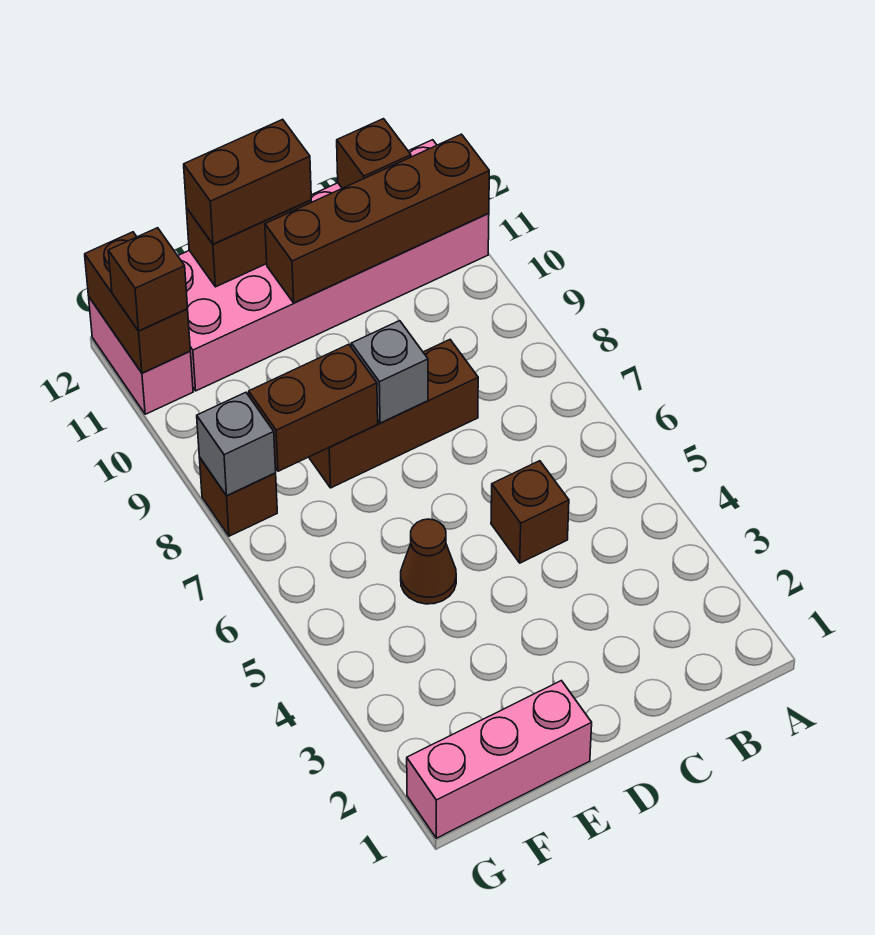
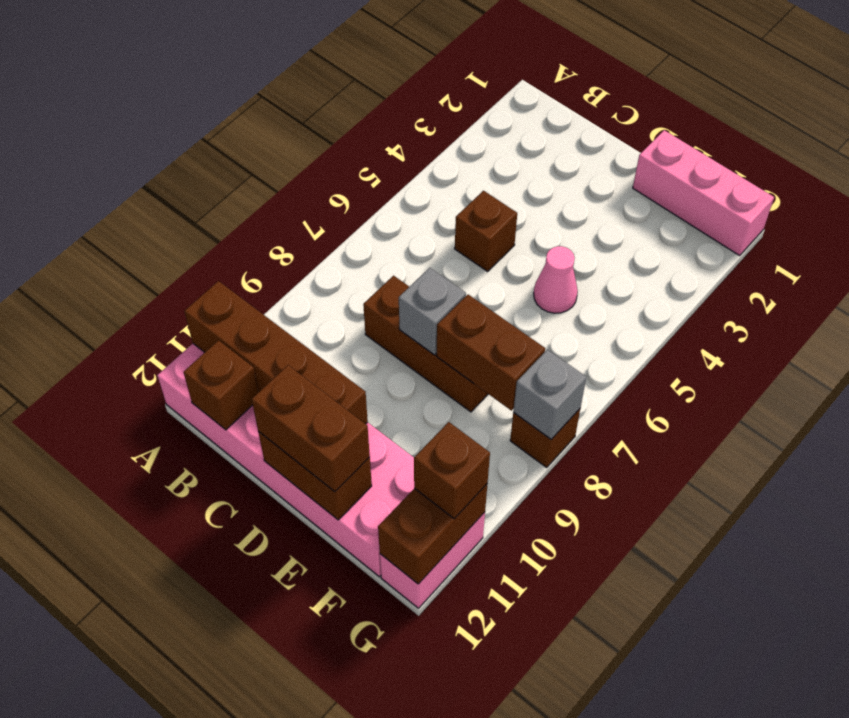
brown cone E5 level 1 -> pink cone E5 level 1

